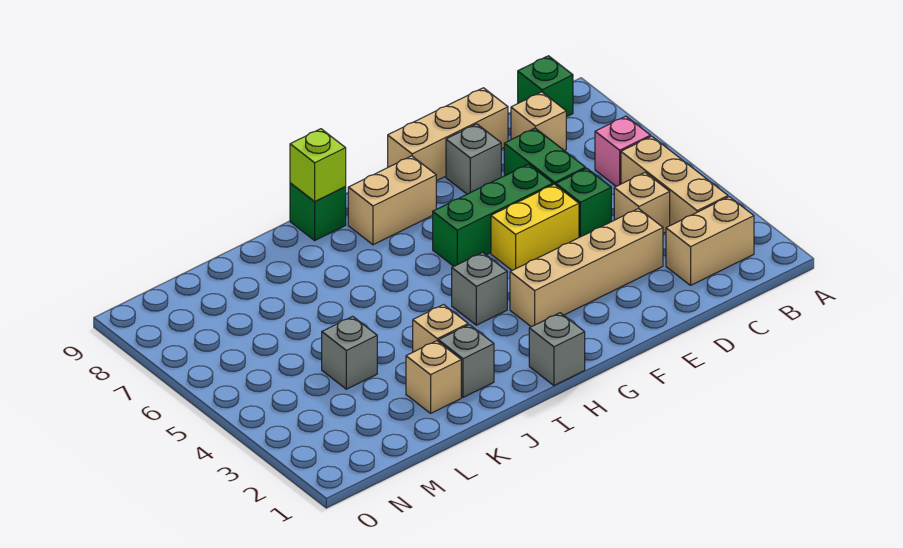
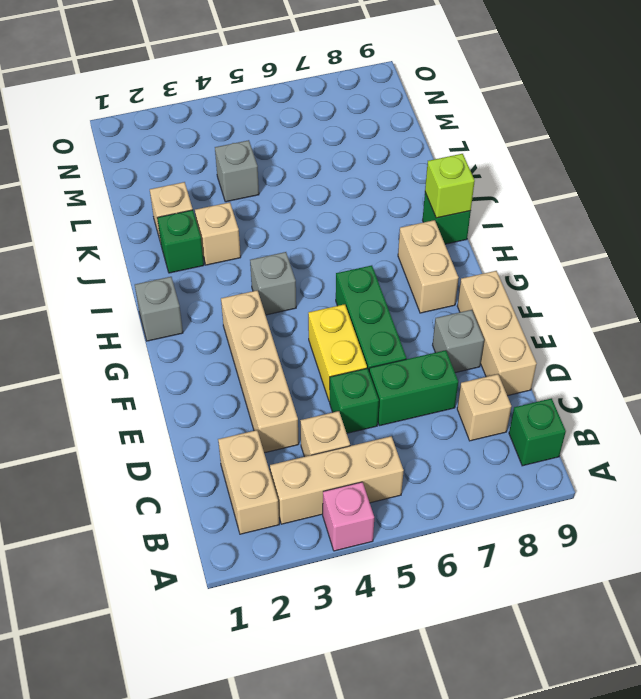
pink brick B6 level 1 -> pink brick A4 level 1
grey brick J2 level 1 -> green brick J2 level 1

